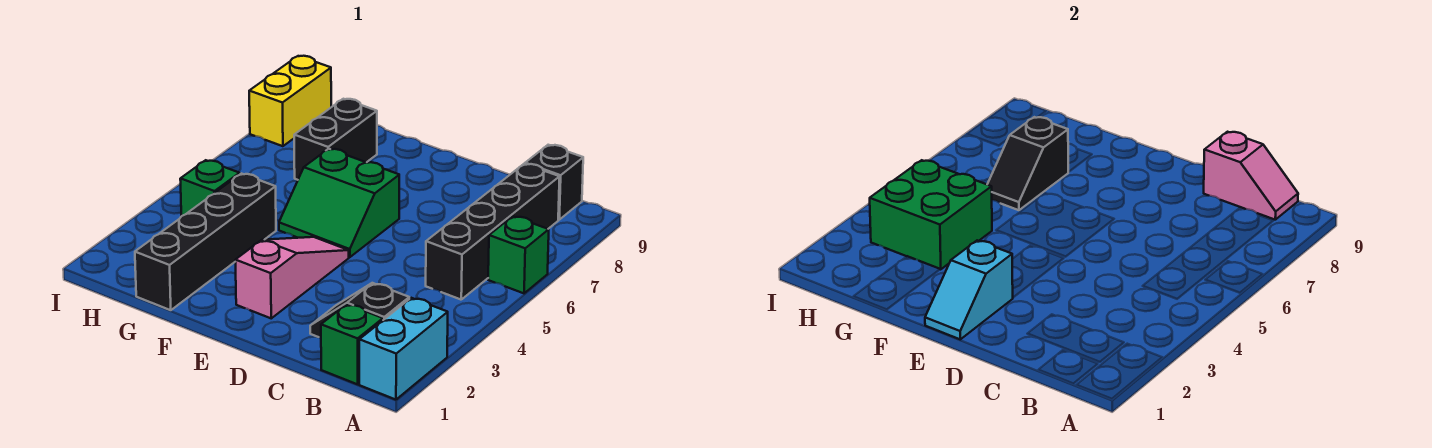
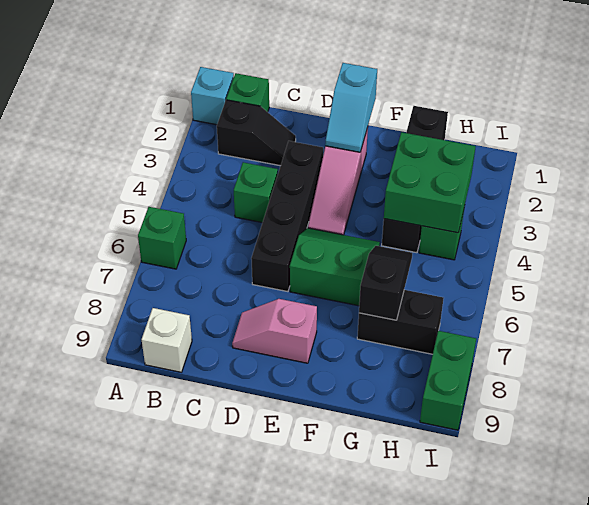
cyan brick A1:A2 level 1 -> cyan brick A1 level 1
black brick B5:B8 level 1 -> black brick D3:D6 level 1
black brick B9 level 1 -> white brick B9 level 1
pink slope B9:C9 level 2 top C -> pink slope D8:E8 level 1 top E
none -> green brick C4 level 1
cyan slope E1:E2 level 2 top 2 -> cyan slope E1:E2 level 2 top 1
black brick G7:G8 level 1 -> black brick G7:H7 level 1
yellow brick I8:I9 level 1 -> green brick I8:I9 level 1

